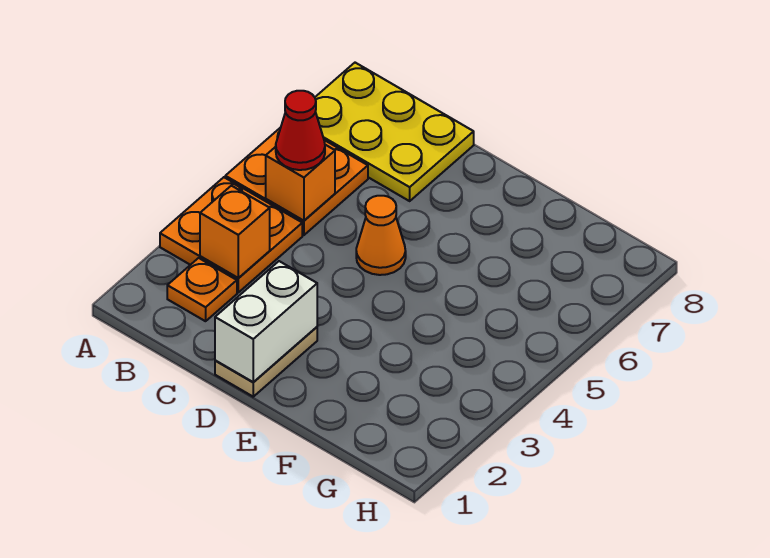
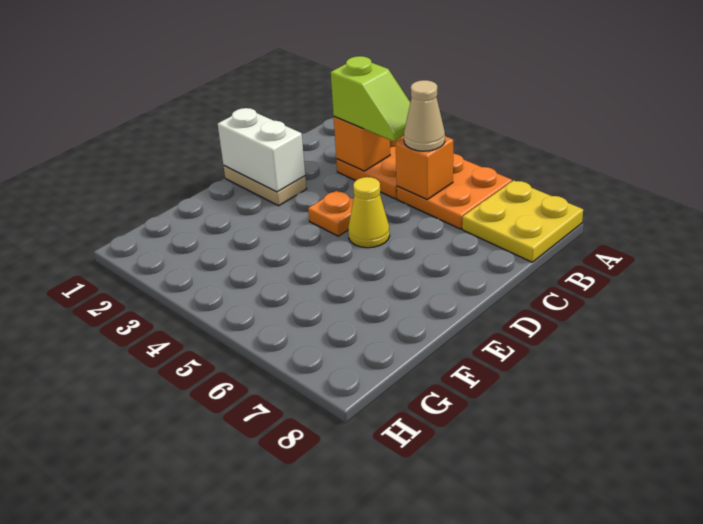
yellow plate A7:C8 level 1 -> yellow plate A7:B8 level 1
orange plate B2 level 1 -> orange plate D4 level 1
none -> lime slope B3:B4 level 3 top 3
red cone B5 level 3 -> tan cone B5 level 3
orange cone D5 level 1 -> yellow cone D5 level 1

